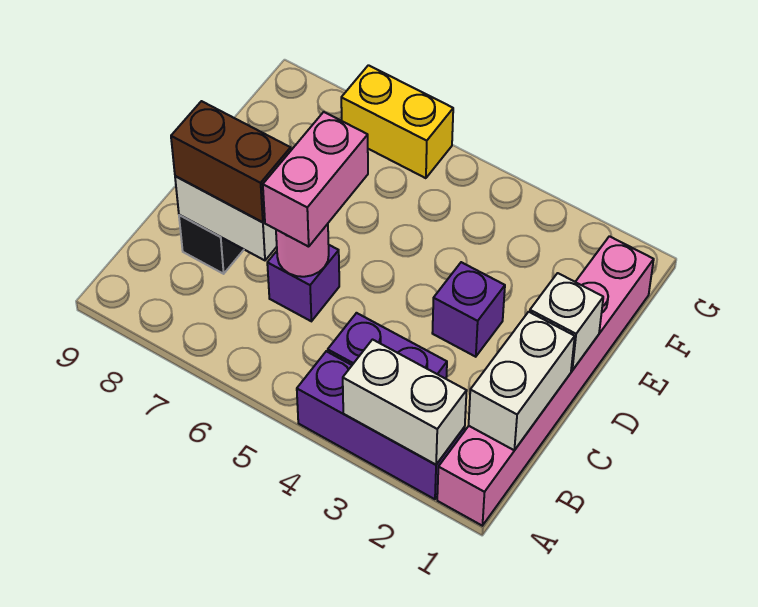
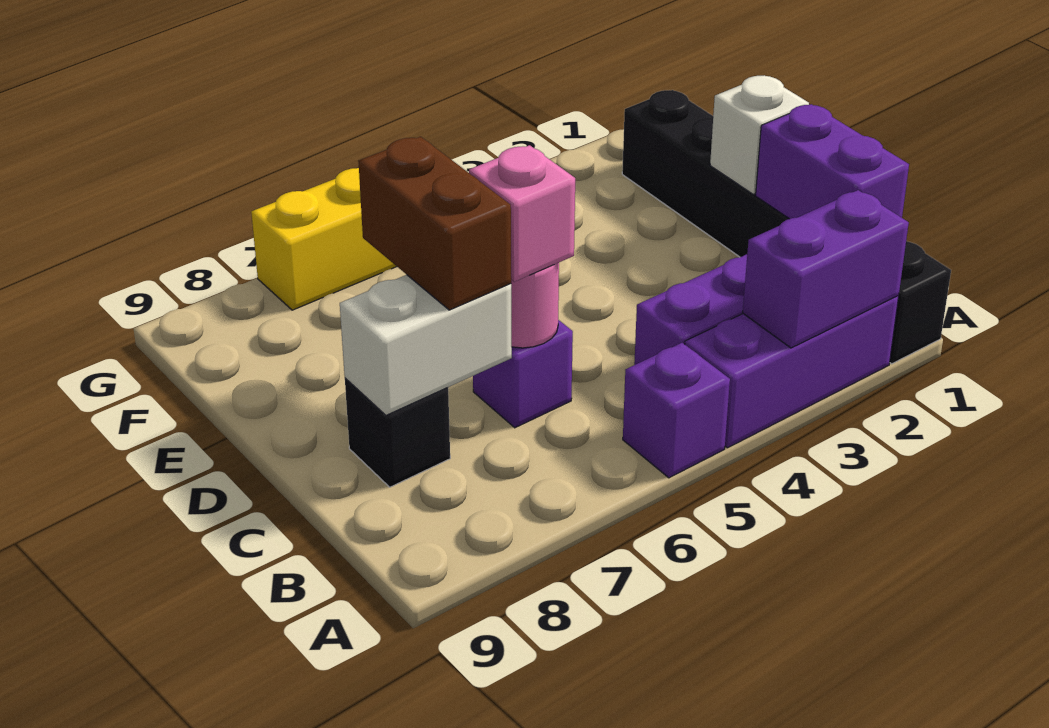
pink brick A1:F1 level 1 -> black brick A1:F1 level 1
white brick A2:A3 level 2 -> purple brick A2:A3 level 2
white brick B1:C1 level 2 -> purple brick B1:C1 level 2
pink brick C6:D6 level 3 -> pink brick C6 level 3
brown brick C7:C8 level 3 -> brown brick C7:D7 level 3
purple brick D3 level 1 -> purple brick A5 level 1

